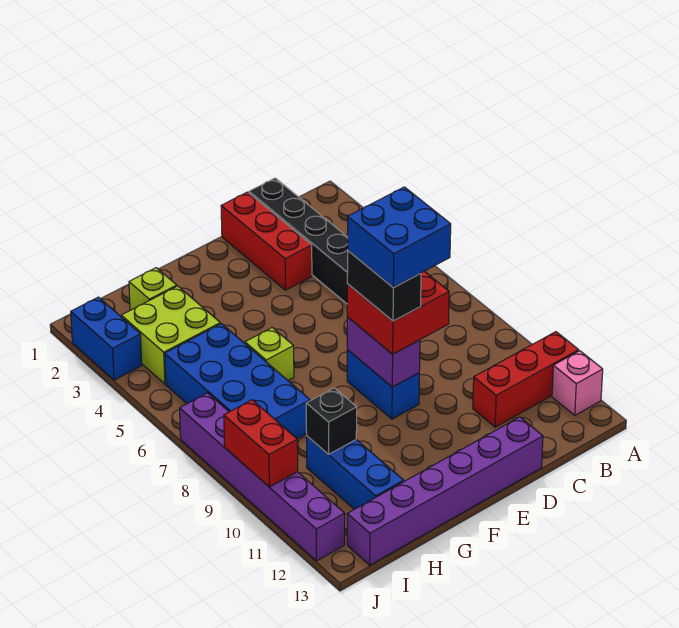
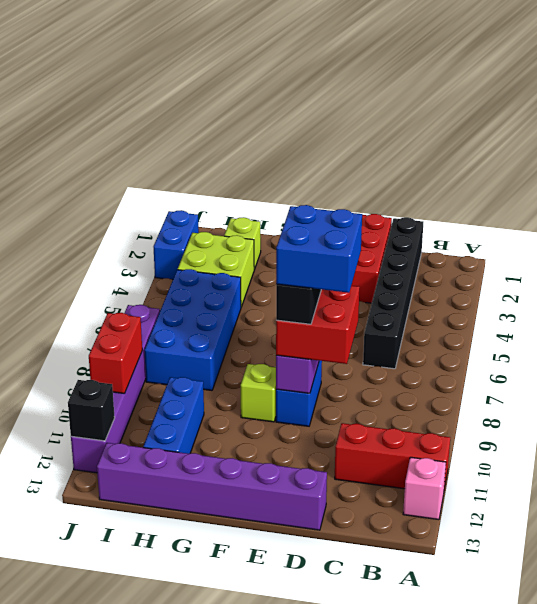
lime brick G6 level 1 -> lime brick F9 level 1
black brick H10 level 2 -> black brick J12 level 2

